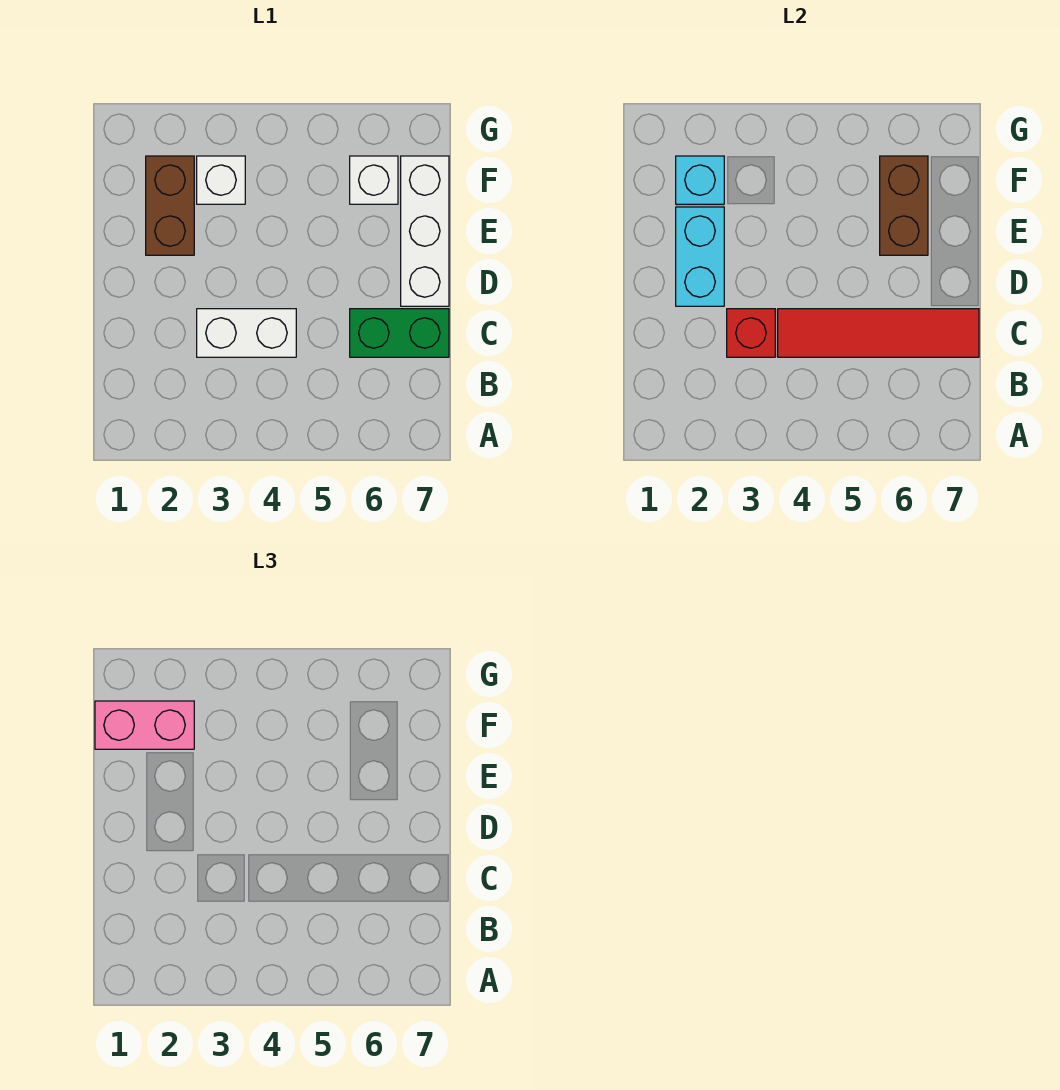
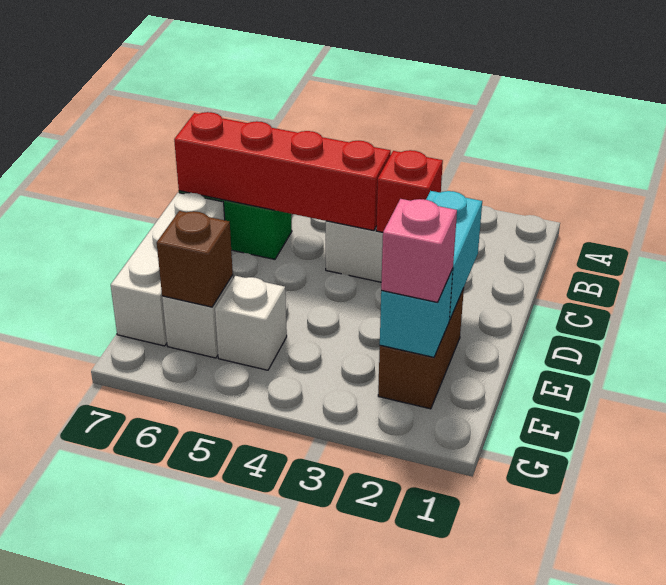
red tile C4:C7 level 2 -> red brick C4:C7 level 2
brown brick E6:F6 level 2 -> brown brick F6 level 2
pink brick F1:F2 level 3 -> pink brick F2 level 3
white brick F3 level 1 -> white brick F5 level 1

